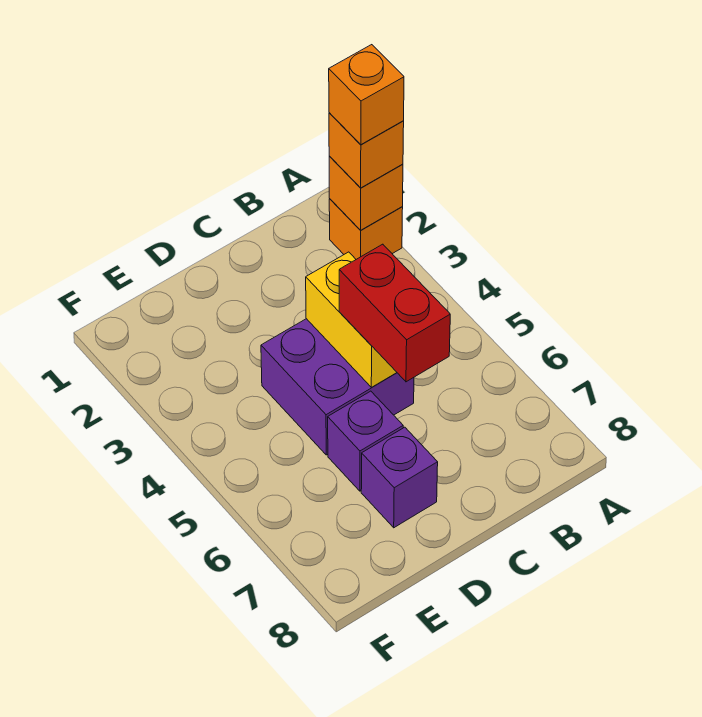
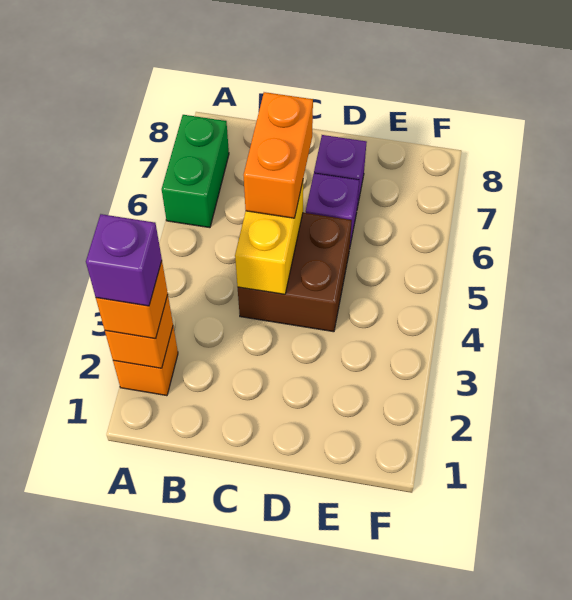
orange brick A2 level 4 -> purple brick A2 level 4
none -> green brick A6:A7 level 1
purple brick C4:D5 level 1 -> brown brick C4:D5 level 1
red brick C5:C6 level 3 -> orange brick C5:C6 level 3

